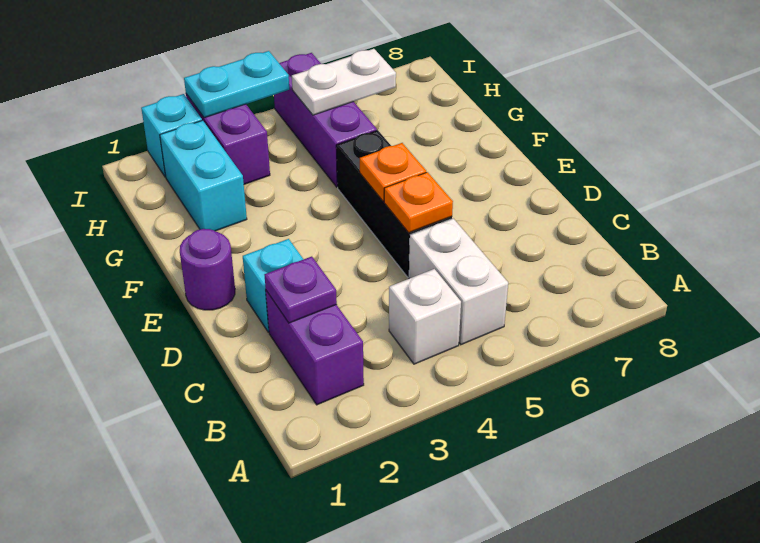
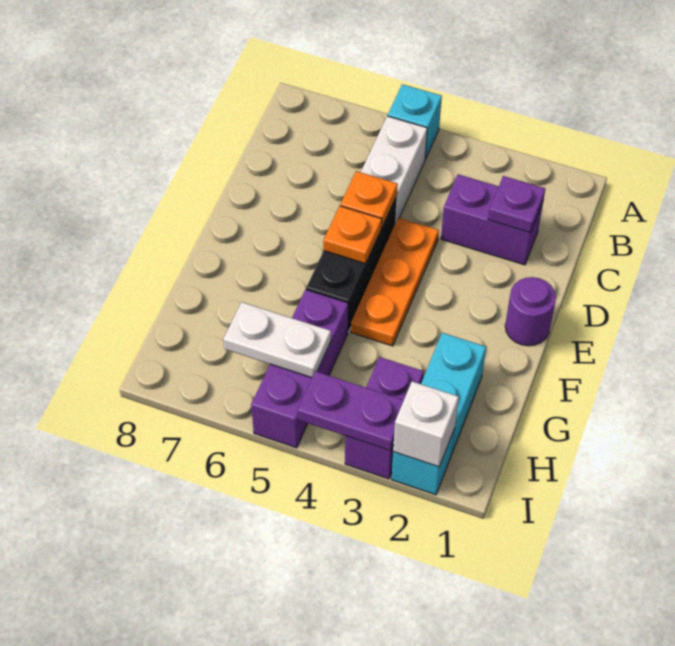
purple brick B2:C2 level 1 -> purple brick C2:C3 level 1
white brick B4 level 1 -> white brick I2 level 2
cyan brick D2 level 1 -> cyan brick A5 level 1
none -> orange plate D4:F4 level 1
cyan plate I3:I4 level 2 -> purple plate I3:I4 level 2

